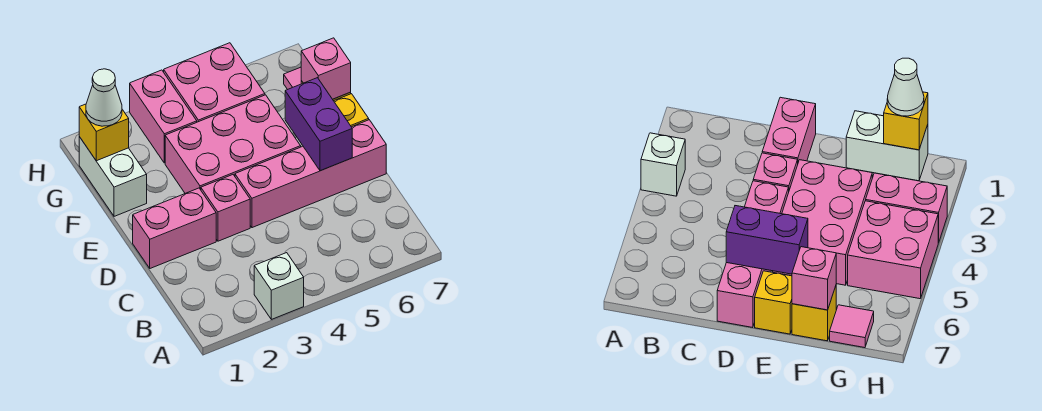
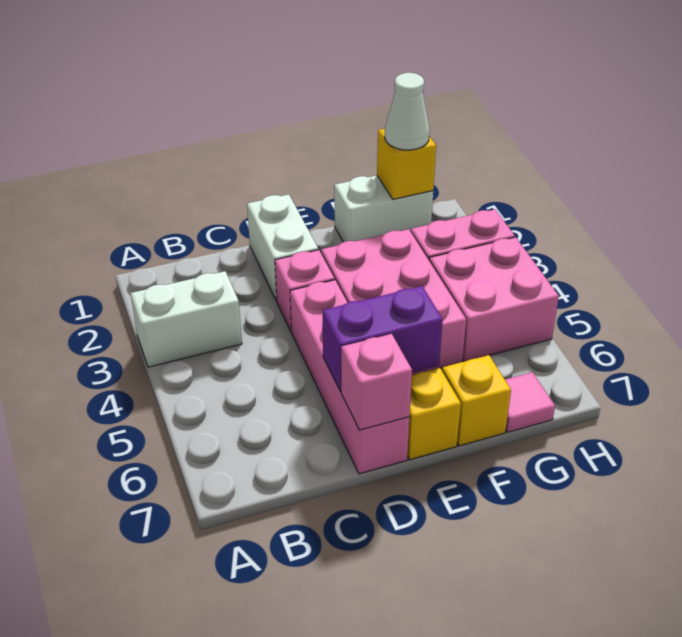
white brick A3 level 1 -> white brick A3:B3 level 1
pink brick D1:D2 level 1 -> white brick D1:D2 level 1
pink brick F7 level 2 -> pink brick D7 level 2

